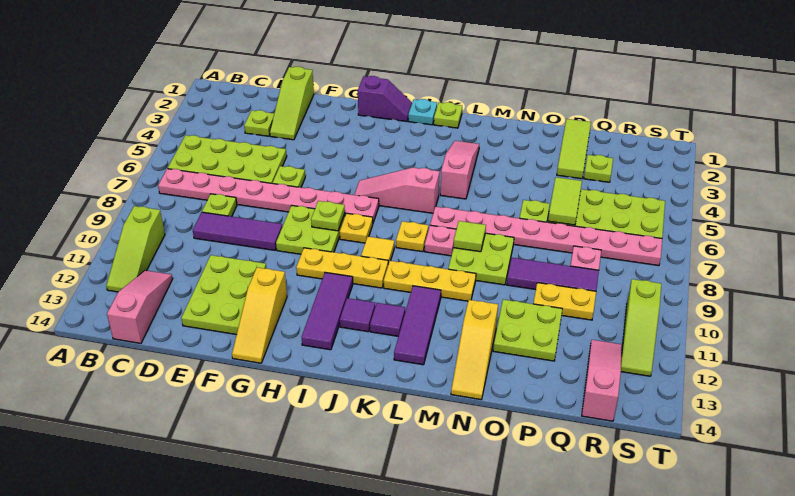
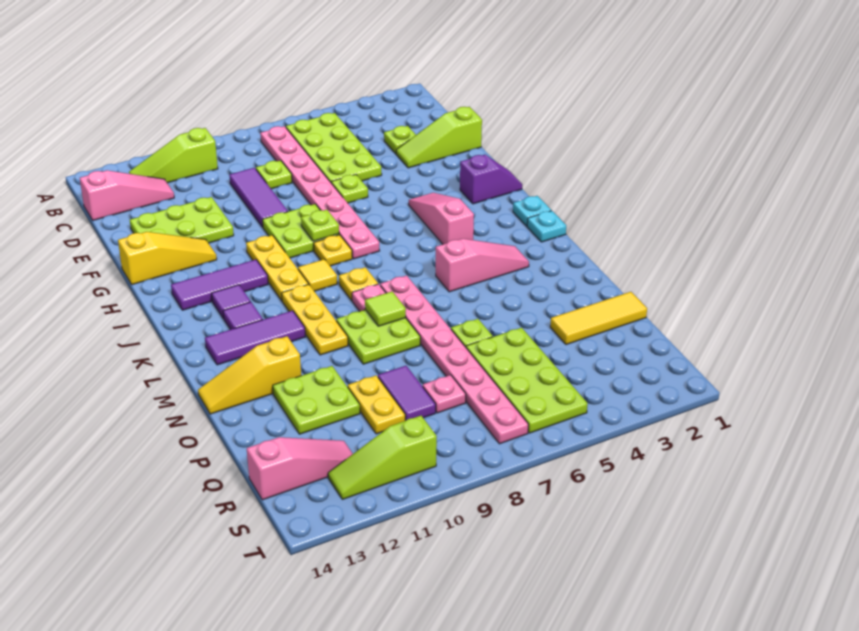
yellow slope G12:G14 level 1 top 12 -> yellow slope G12:G14 level 1 top 14
purple slope H1:I1 level 1 top H -> purple slope H1:H2 level 1 top 2
pink slope I6:K6 level 1 top K -> pink slope H4:J4 level 1 top J
lime plate K1 level 1 -> cyan plate K1 level 1
purple tile O9:Q9 level 1 -> purple tile P9:Q9 level 1
lime tile P1:P3 level 1 -> yellow tile P1:P3 level 1
lime tile P5:P6 level 2 -> none
lime plate Q3 level 1 -> none

